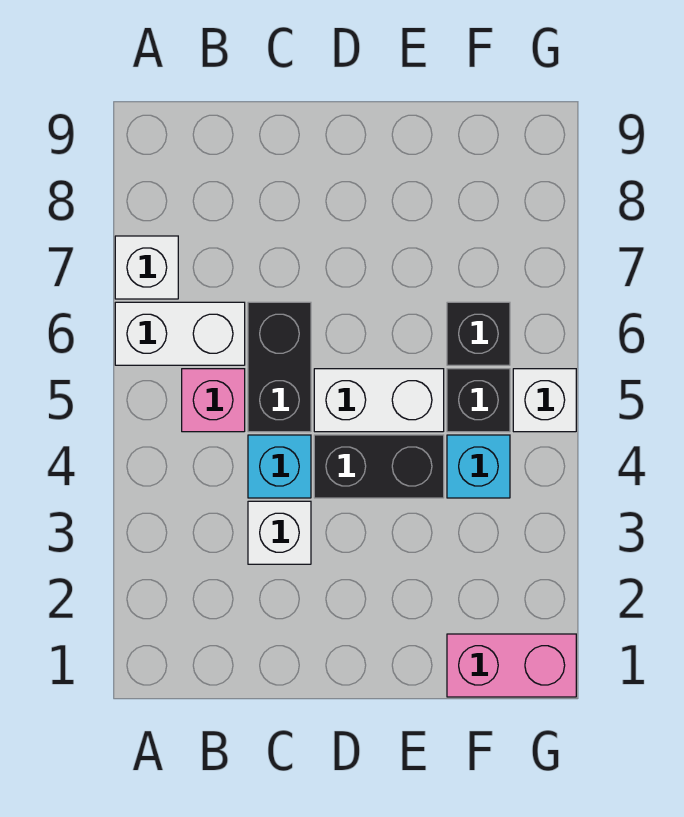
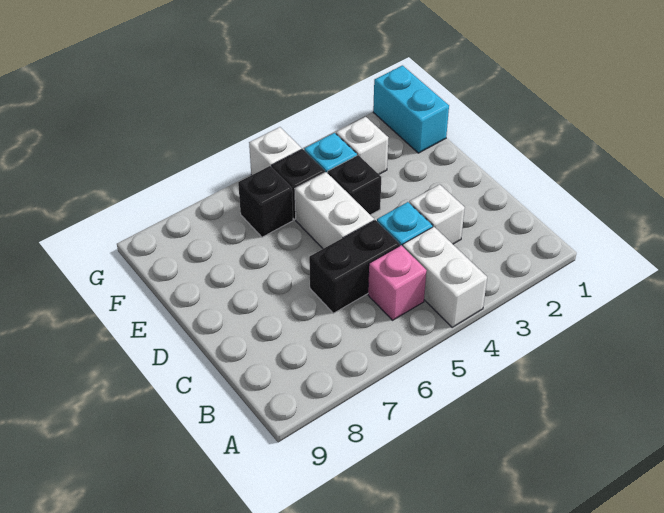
white brick A6:B6 level 1 -> white brick A4:B4 level 1
white brick A7 level 1 -> white brick F3 level 1
black brick D4:E4 level 1 -> black brick E4 level 1
pink brick F1:G1 level 1 -> cyan brick F1:G1 level 1

